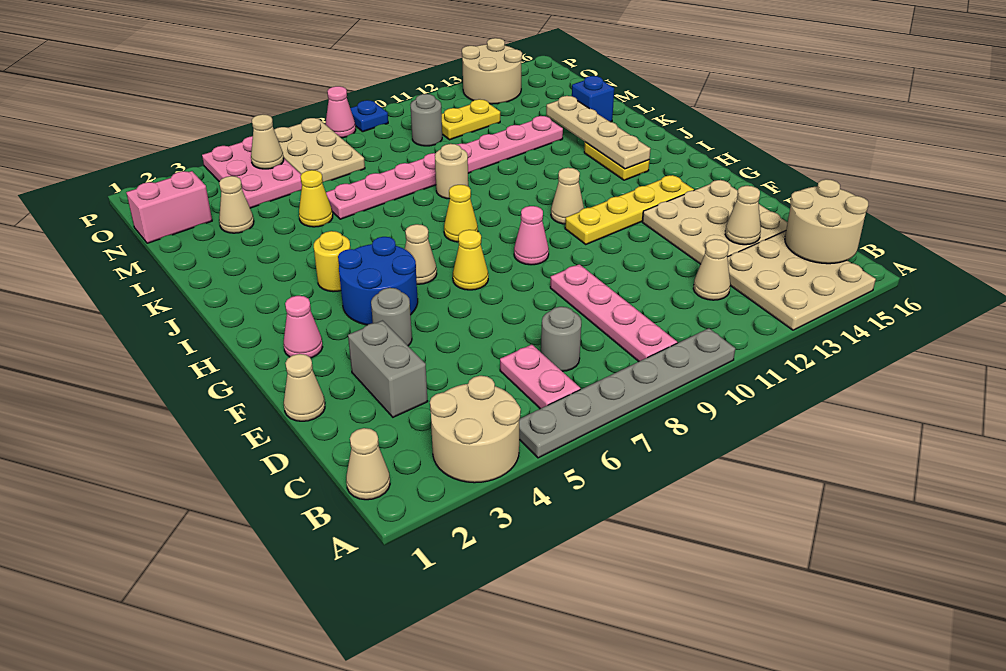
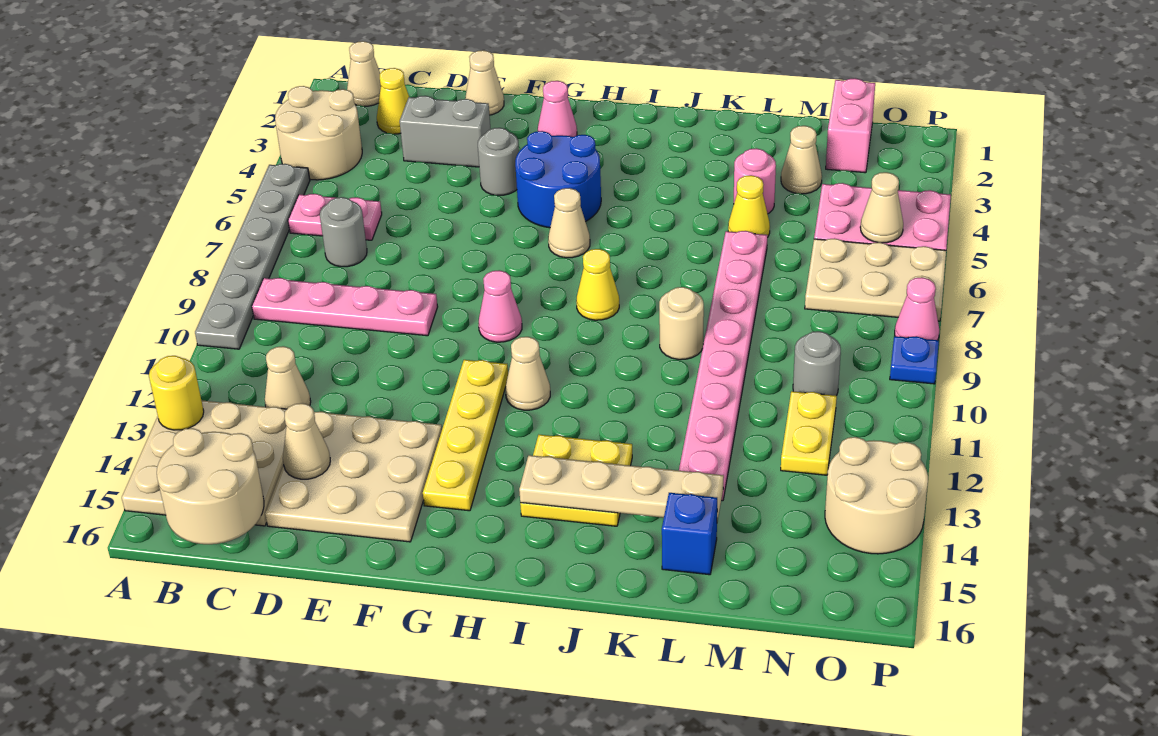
yellow cone G7 level 1 -> yellow cone C2 level 1
yellow round brick I4 level 1 -> yellow round brick A13 level 2
yellow plate I14:J14 level 1 -> yellow plate I13:J14 level 1
none -> pink round brick L4 level 1

